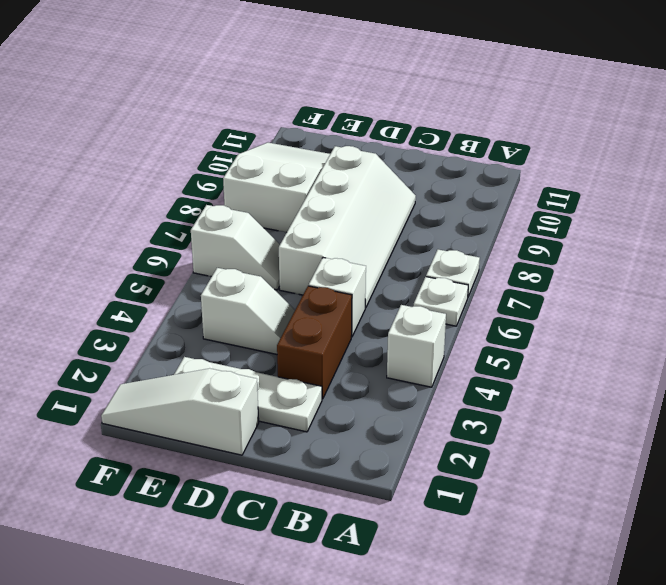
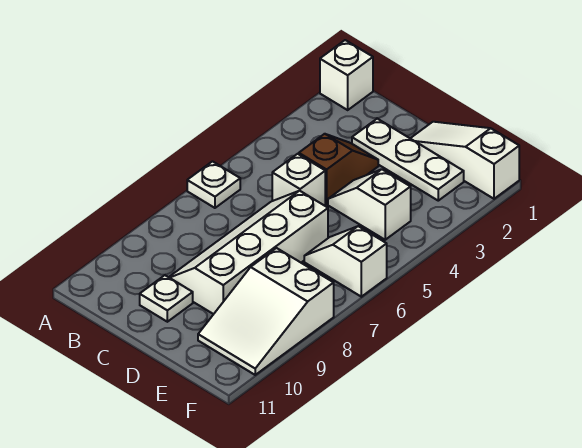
white brick A4 level 1 -> white brick A1 level 1
white plate A7 level 1 -> white plate C10 level 1
brown brick C3:C4 level 1 -> brown slope C3:C4 level 1 top 4
white slope D1:F1 level 1 top D -> white slope D1:F1 level 1 top F

